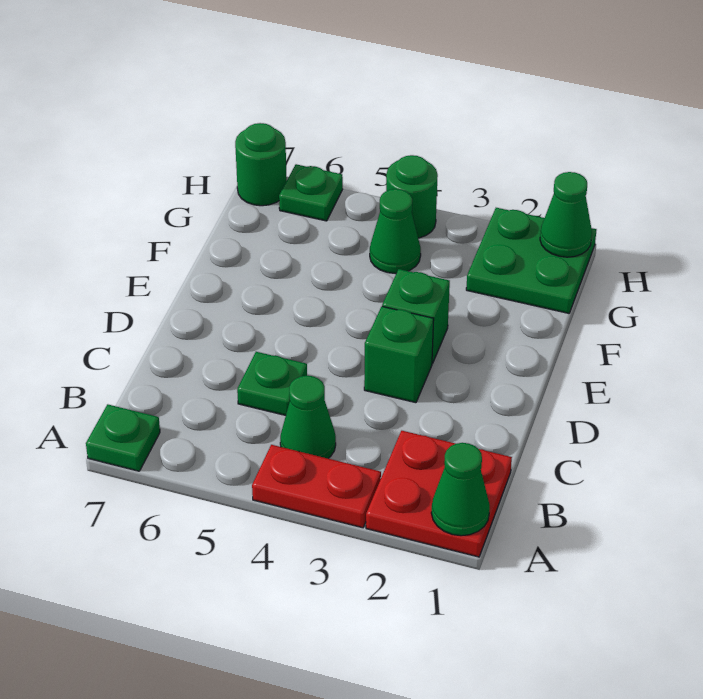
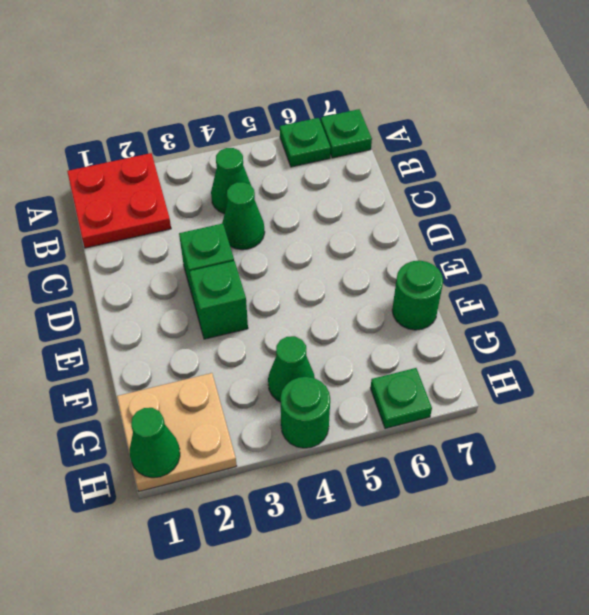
green cone A1 level 2 -> green cone C4 level 1
red plate A3:A4 level 1 -> none
green plate C5 level 1 -> green plate A6 level 1
green plate G1:H2 level 1 -> tan plate G1:H2 level 1
green round brick H7 level 1 -> green round brick F7 level 1

